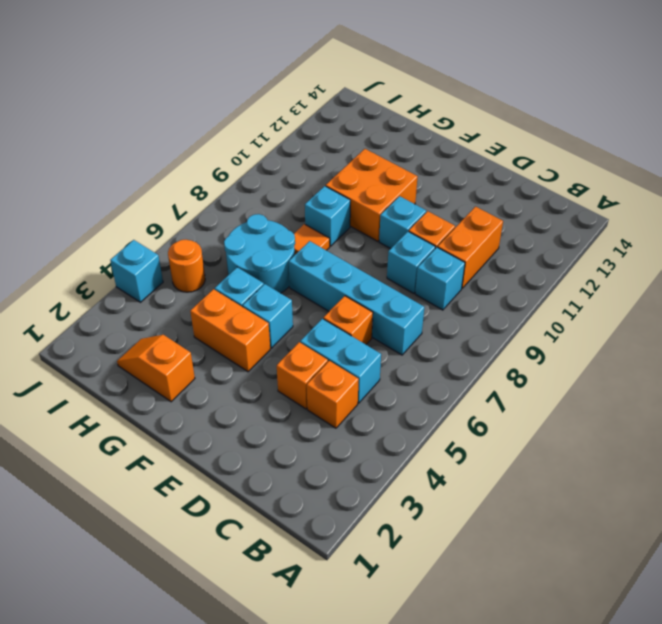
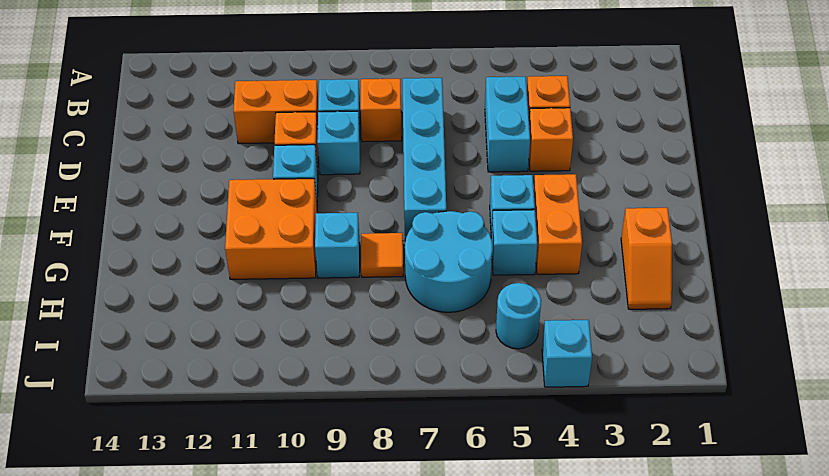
orange brick D6 level 1 -> orange brick C8 level 1
orange round brick I5 level 1 -> cyan round brick I5 level 1

